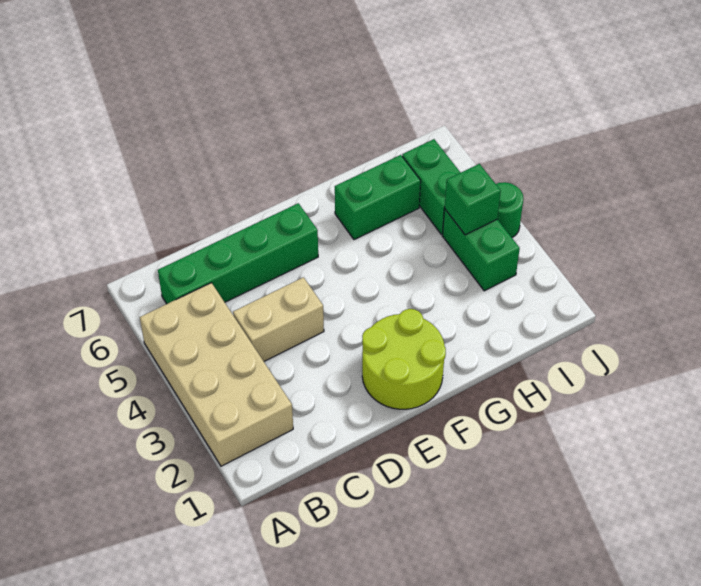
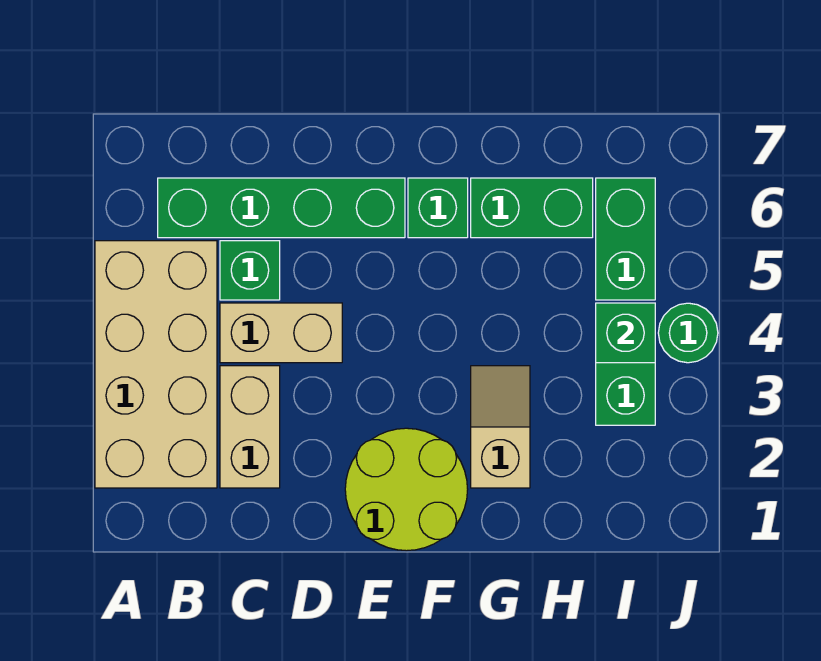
none -> tan brick C2:C3 level 1
none -> green brick C5 level 1
none -> green brick F6 level 1
none -> tan slope G2:G3 level 1 top 2

